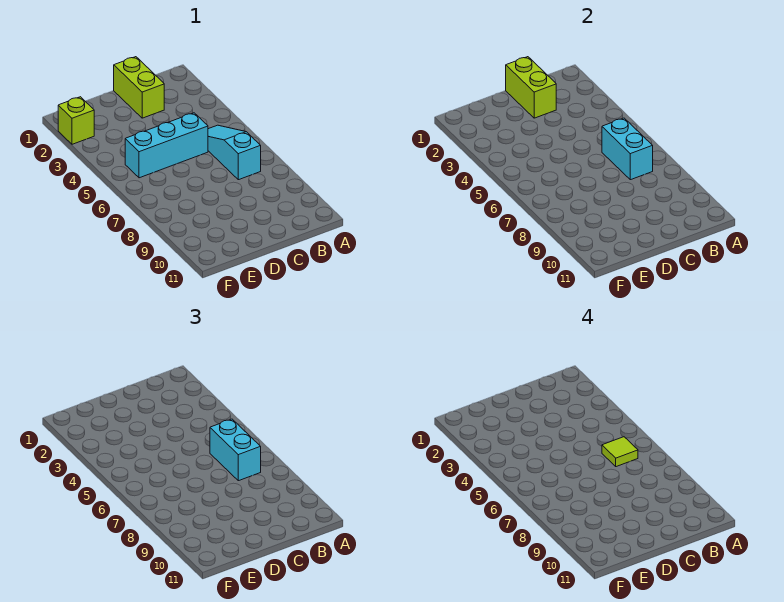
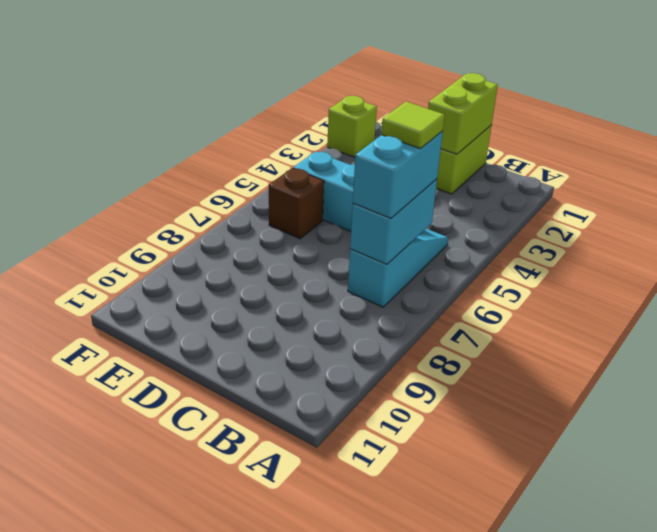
none -> brown brick E6 level 1

